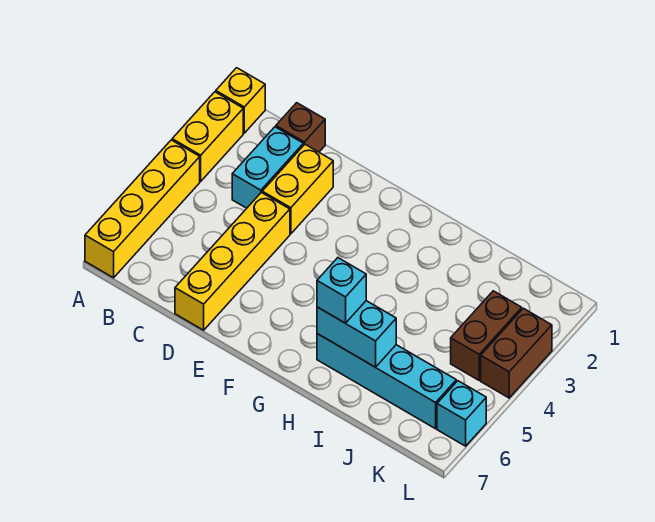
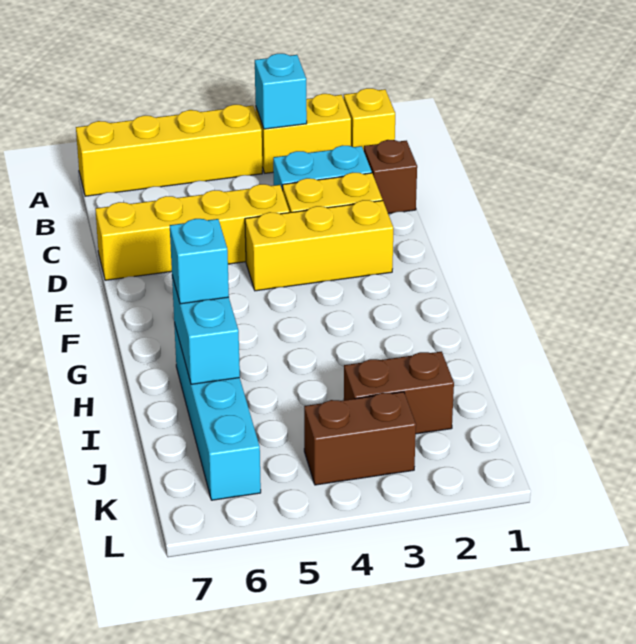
none -> yellow brick E2:E4 level 1
brown brick L3:L4 level 1 -> brown brick J2:J3 level 1
cyan brick L6 level 1 -> cyan brick A3 level 2

